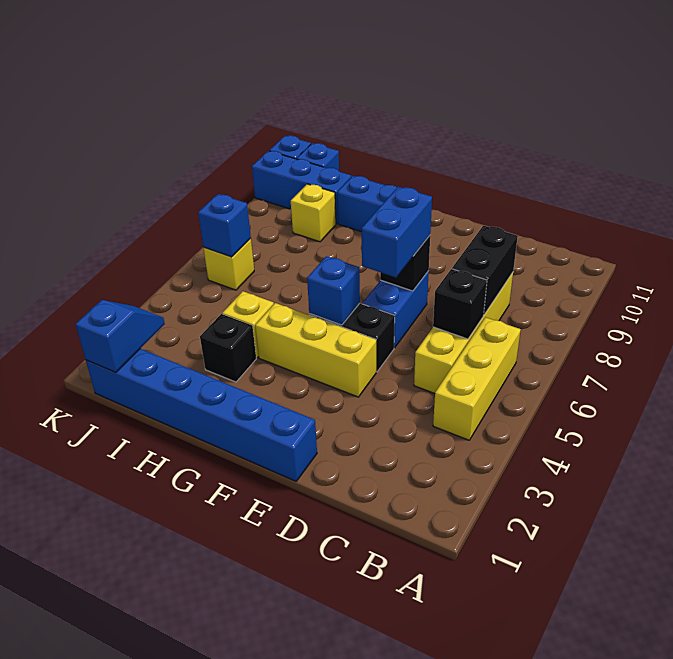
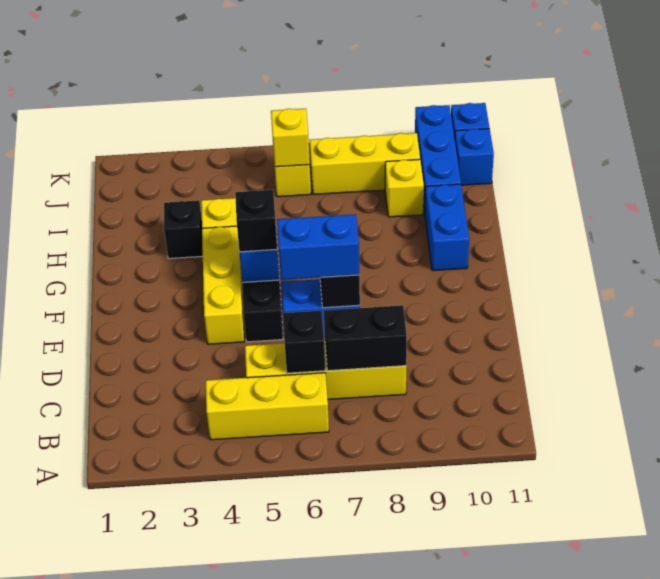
blue brick E1:J1 level 1 -> none
none -> black brick F5 level 3
blue slope J1:J2 level 2 top 1 -> none
blue brick J6 level 2 -> yellow brick J6 level 2
none -> yellow brick J7:J9 level 1

